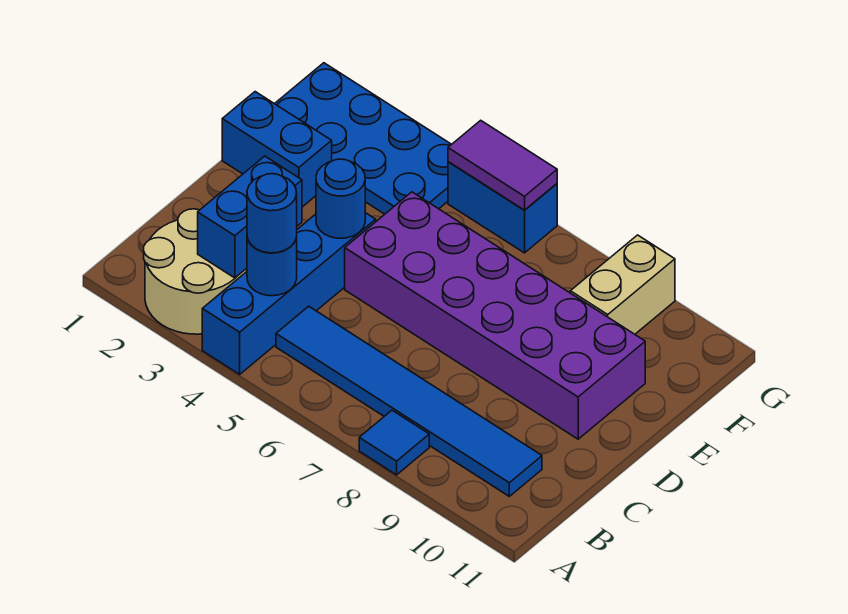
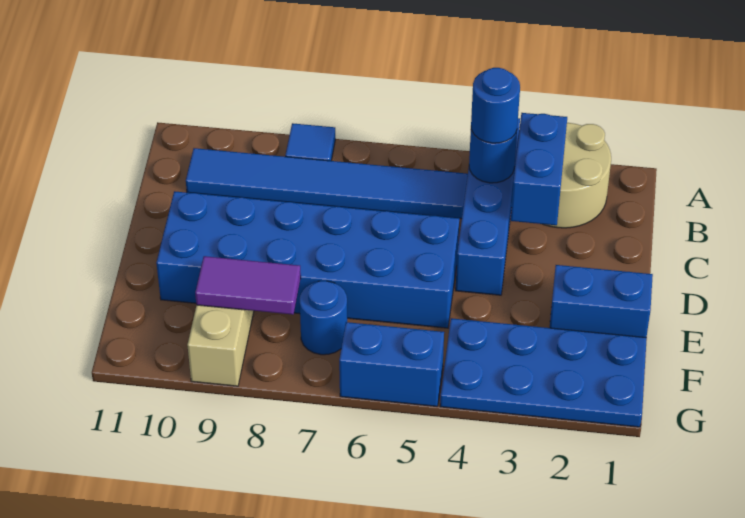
blue round brick D4 level 2 -> blue round brick F7 level 1
purple brick D5:E10 level 1 -> blue brick D5:E10 level 1
purple tile G5:G6 level 2 -> purple tile F8:F9 level 2

